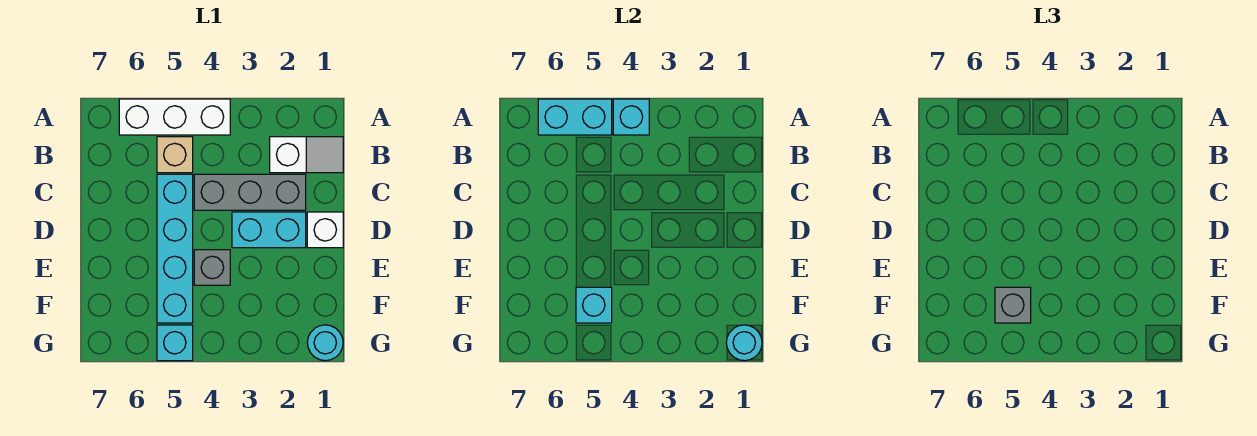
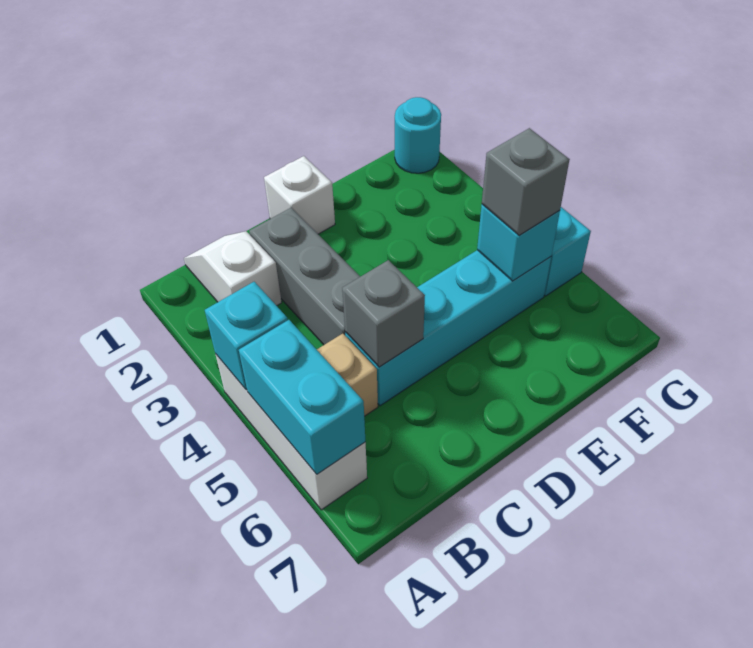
cyan brick D2:D3 level 1 -> none
grey brick E4 level 1 -> grey brick C5 level 2
cyan round brick G1 level 2 -> none

